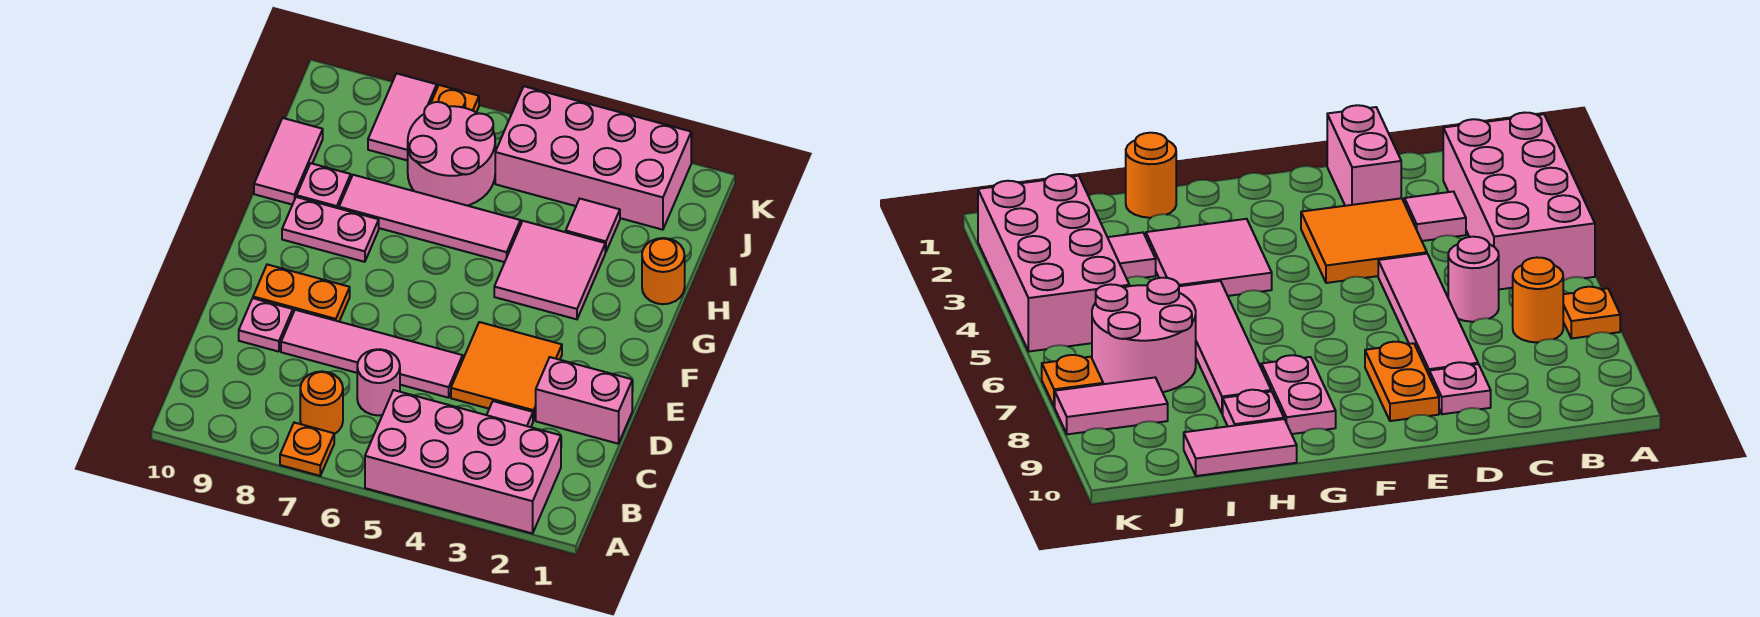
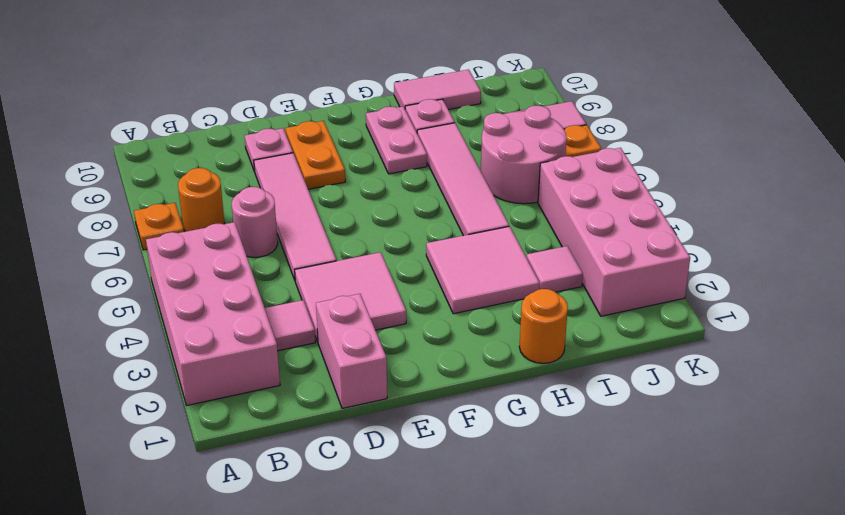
orange tile D3:E4 level 1 -> pink tile D3:E4 level 1

